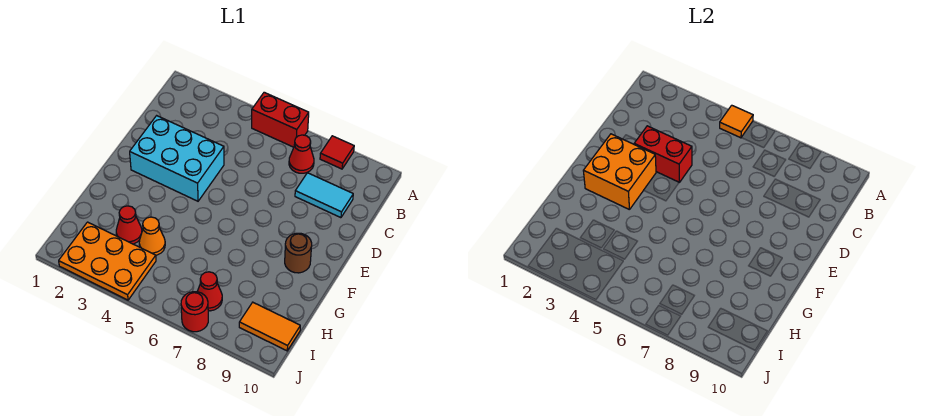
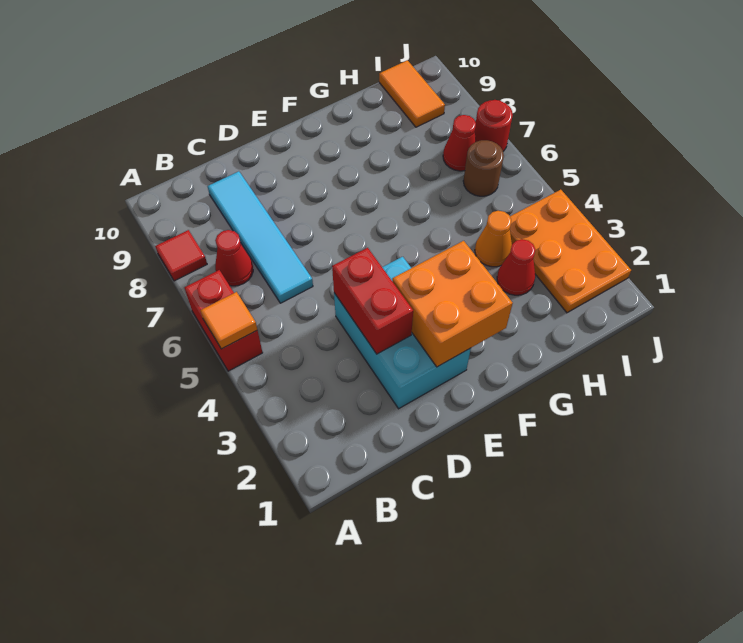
cyan tile C8:C9 level 1 -> cyan tile C6:C9 level 1
brown round brick F9 level 1 -> brown round brick I6 level 1

